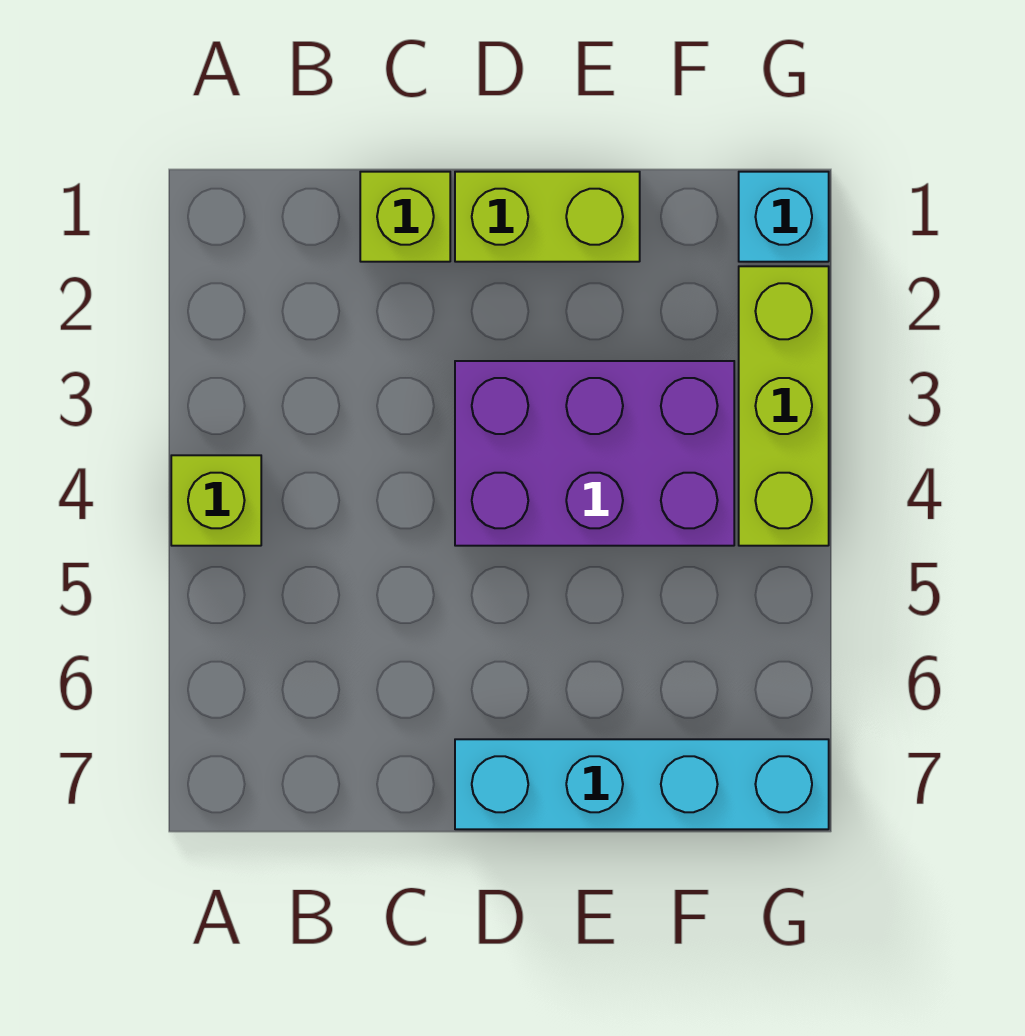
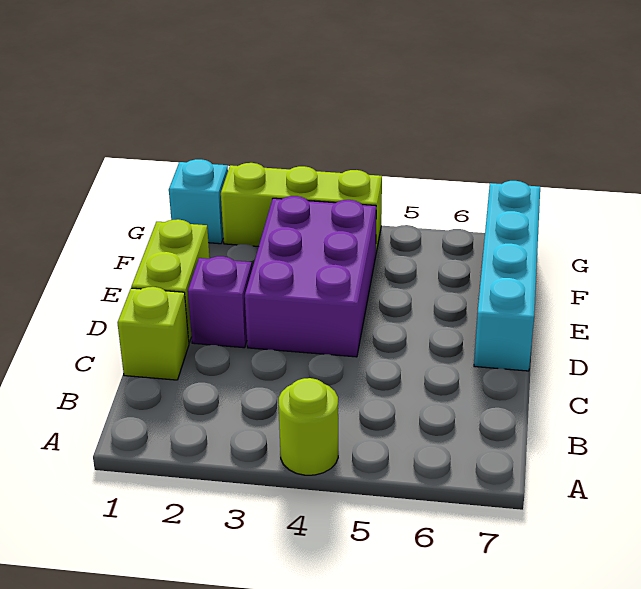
lime brick A4 level 1 -> lime round brick A4 level 1
none -> purple brick D2 level 1

